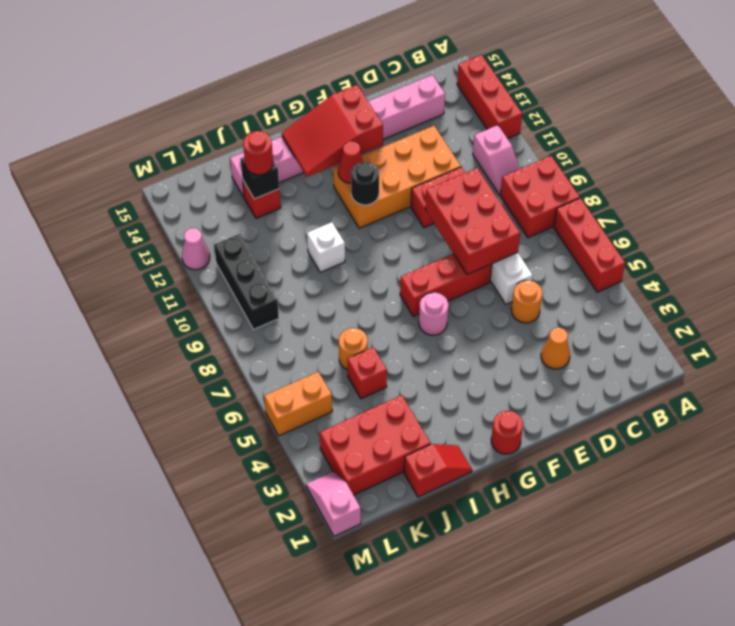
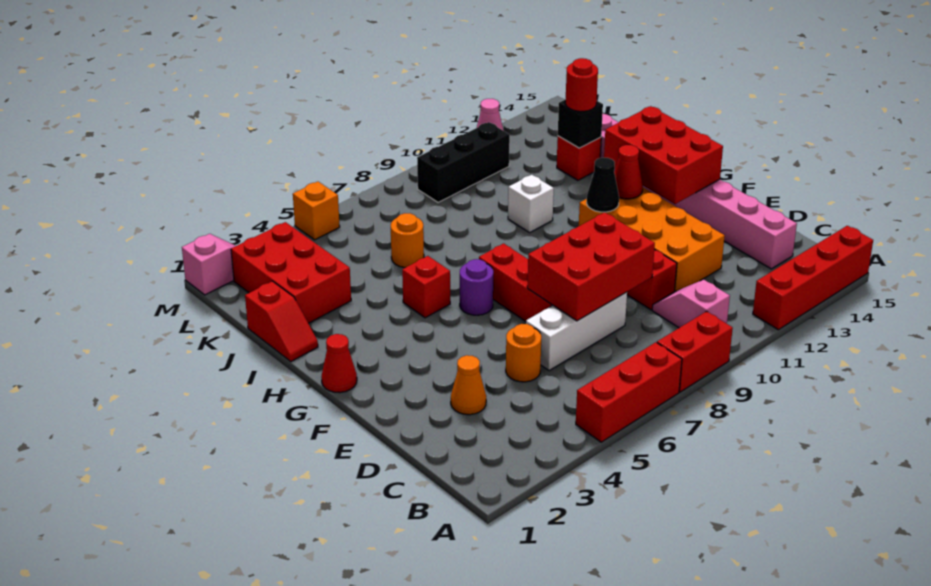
red brick A8:B9 level 1 -> red brick A8:A9 level 1
red brick A12:A14 level 1 -> red brick A12:A15 level 1
pink slope B10:B11 level 1 top 11 -> pink slope B10:C10 level 1 top B
red slope F13:H14 level 2 top F -> red brick F13:H14 level 2
red round brick G1 level 1 -> red cone G1 level 1
pink round brick G6 level 1 -> purple round brick G6 level 1
black round brick G11 level 2 -> black cone G11 level 2
red brick J5 level 1 -> red brick H5 level 1
orange brick L5:M5 level 1 -> orange brick M5 level 1

